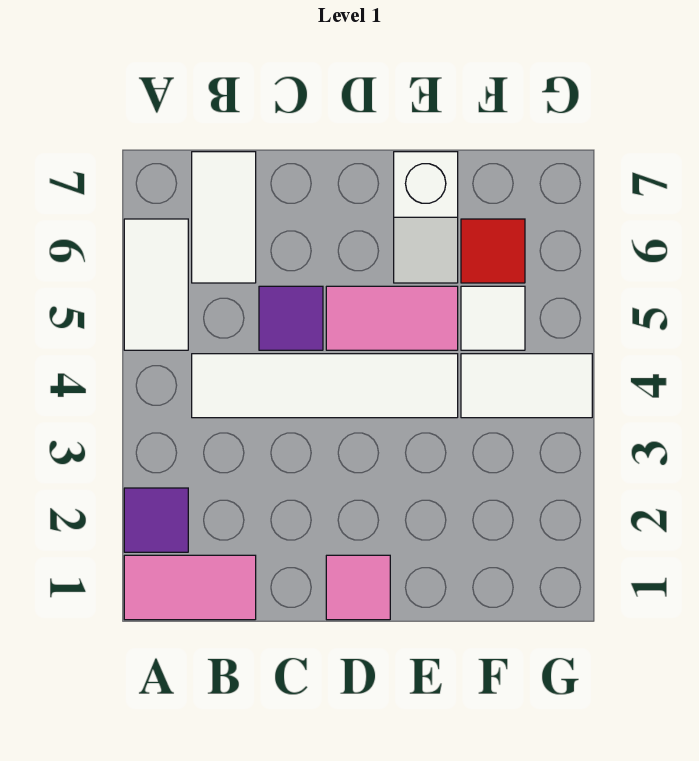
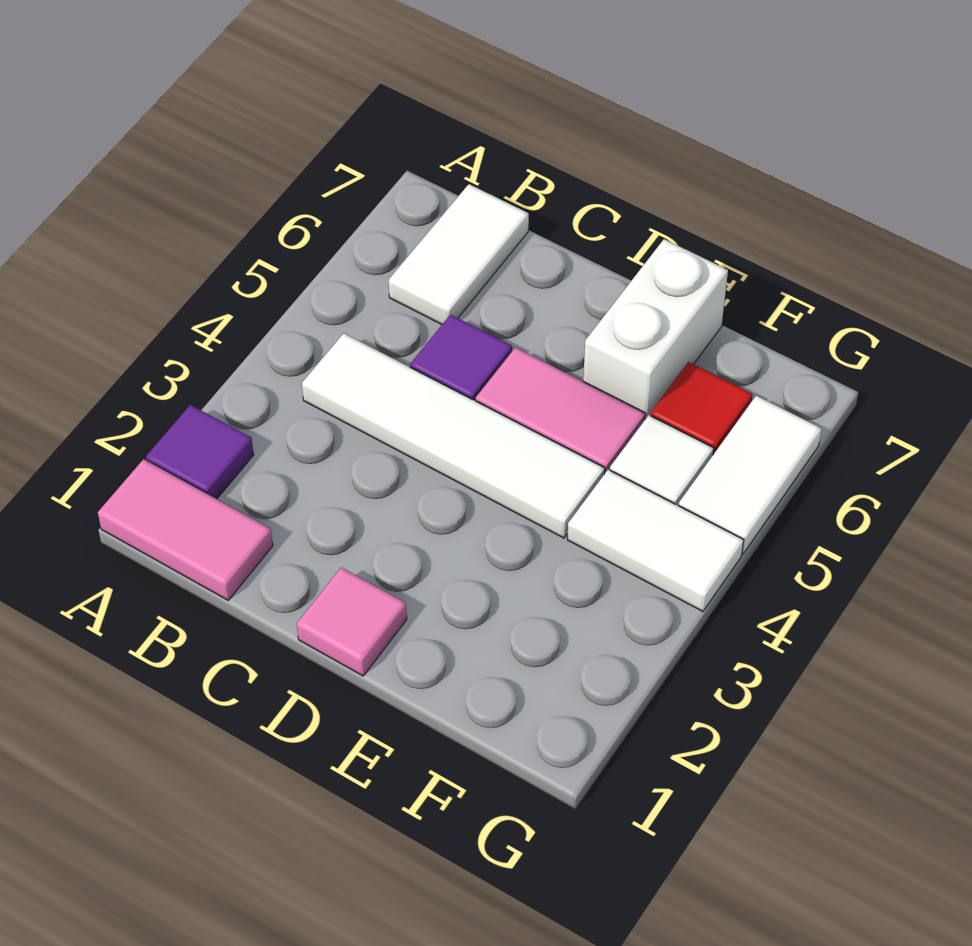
white tile A5:A6 level 1 -> white tile G5:G6 level 1
white slope E6:E7 level 1 top 7 -> white brick E6:E7 level 1

